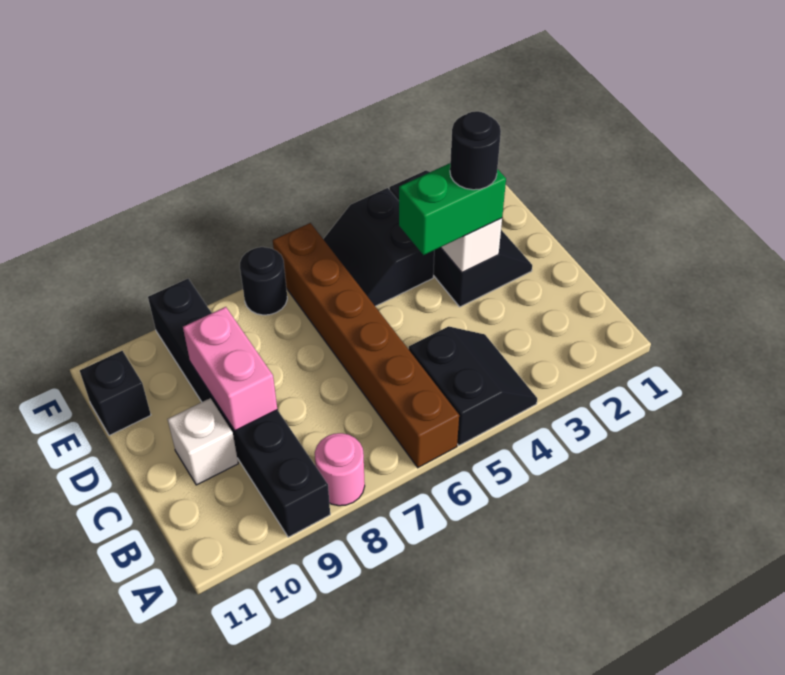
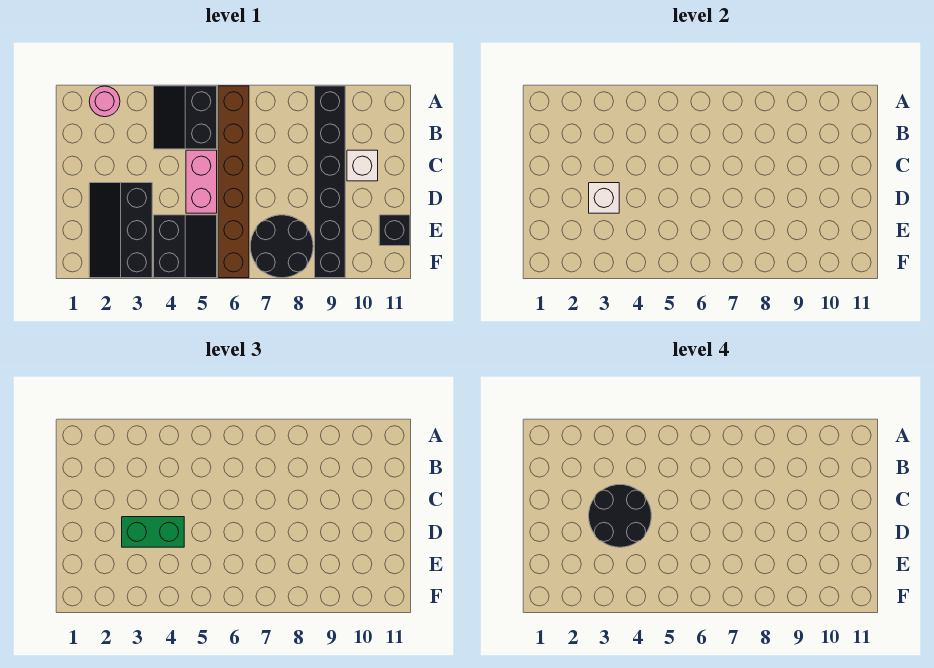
pink round brick A8 level 1 -> pink round brick A2 level 1
pink brick C9:D9 level 2 -> pink brick C5:D5 level 1
black round brick D3 level 4 -> black round brick C3:D4 level 4
black round brick F7 level 1 -> black round brick E7:F8 level 1

